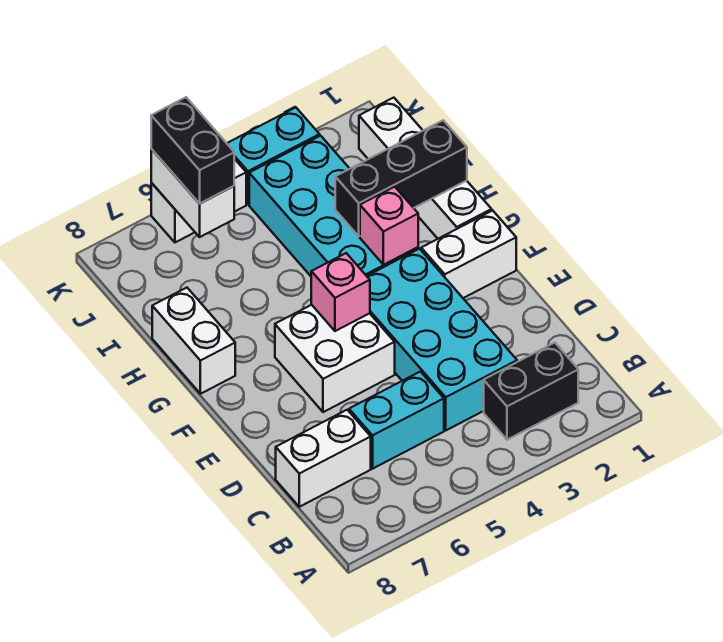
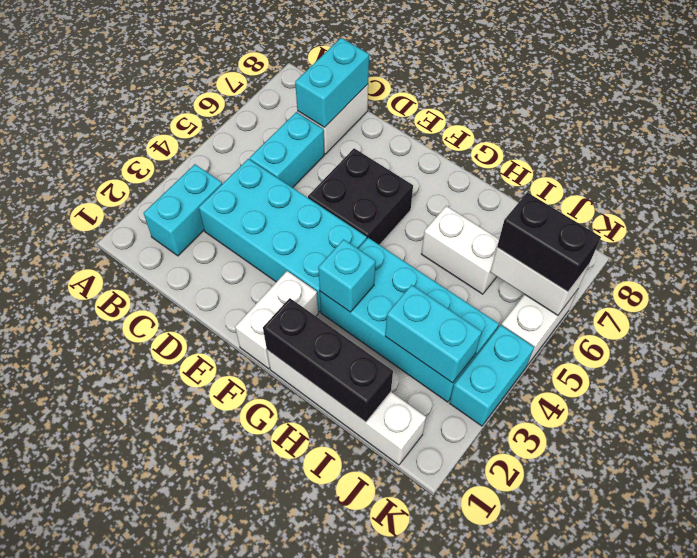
black brick B2:B3 level 1 -> cyan brick B2:B3 level 1
none -> cyan brick C7:C8 level 2
white brick E5:F6 level 1 -> black brick E5:F6 level 1
pink brick F5 level 2 -> none
pink brick G3 level 2 -> cyan brick G3 level 2
white brick G8:H8 level 1 -> white brick H6:I6 level 1
black brick H1:H3 level 2 -> black brick G1:I1 level 2
none -> cyan brick I3:J3 level 2

